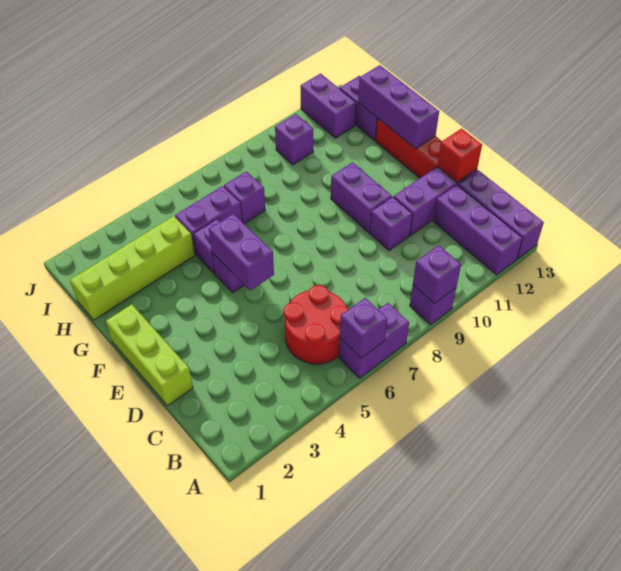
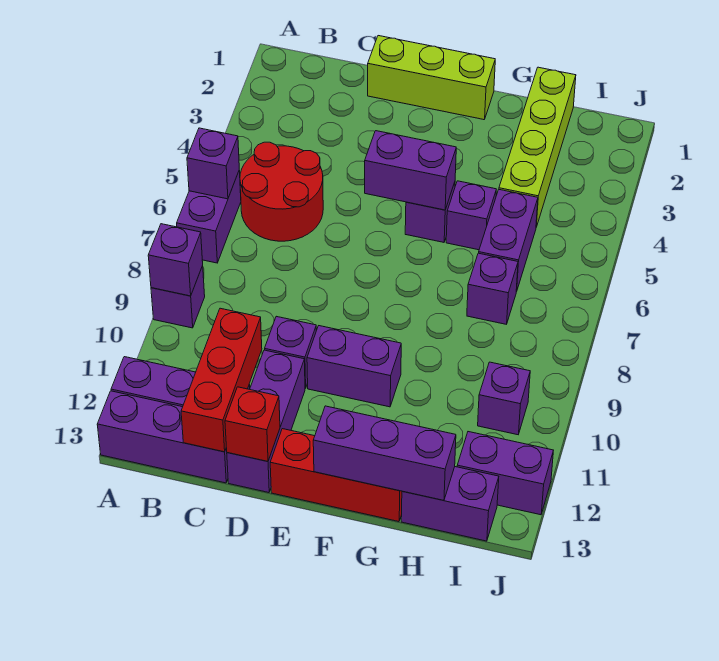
none -> red brick C11:C13 level 2

